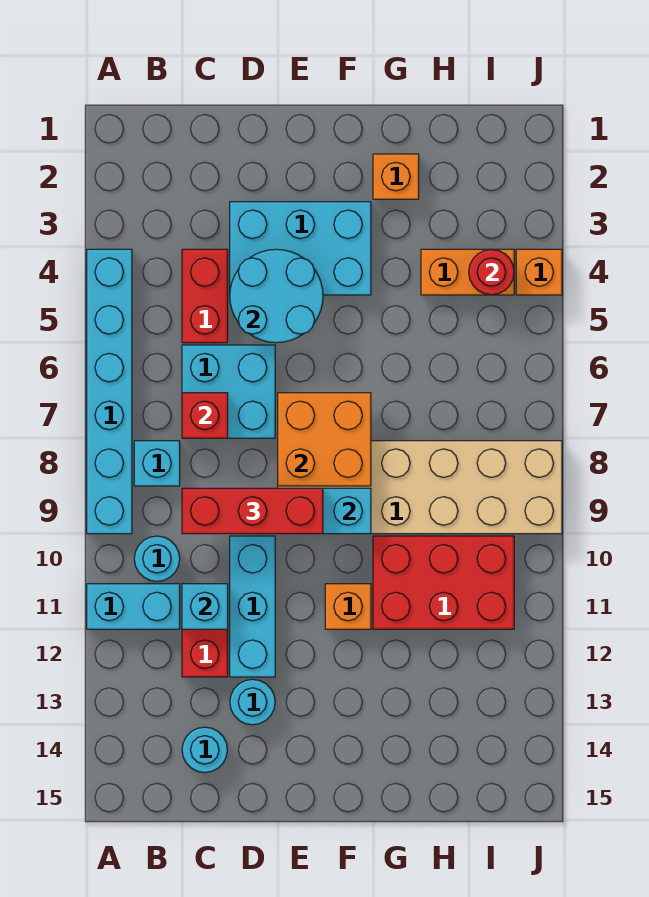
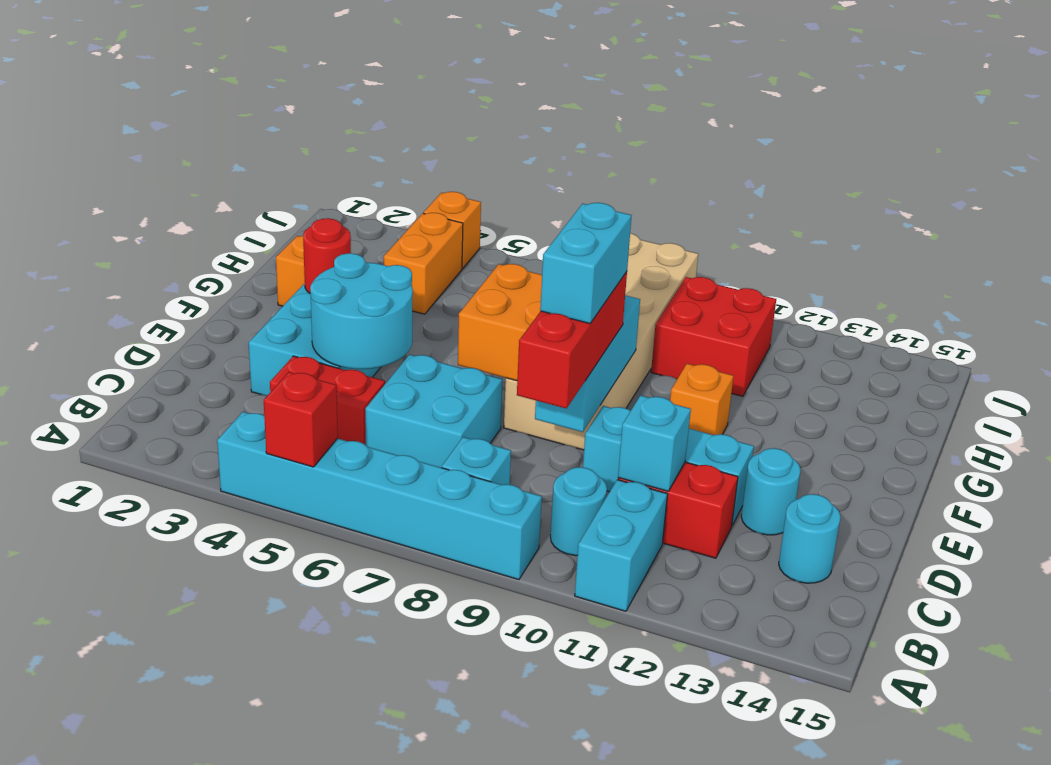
red brick C7 level 2 -> red brick A5 level 2
none -> cyan brick D9:E9 level 4
red brick G10:I11 level 1 -> red brick H10:I11 level 1
red round brick I4 level 2 -> red round brick F3 level 2

